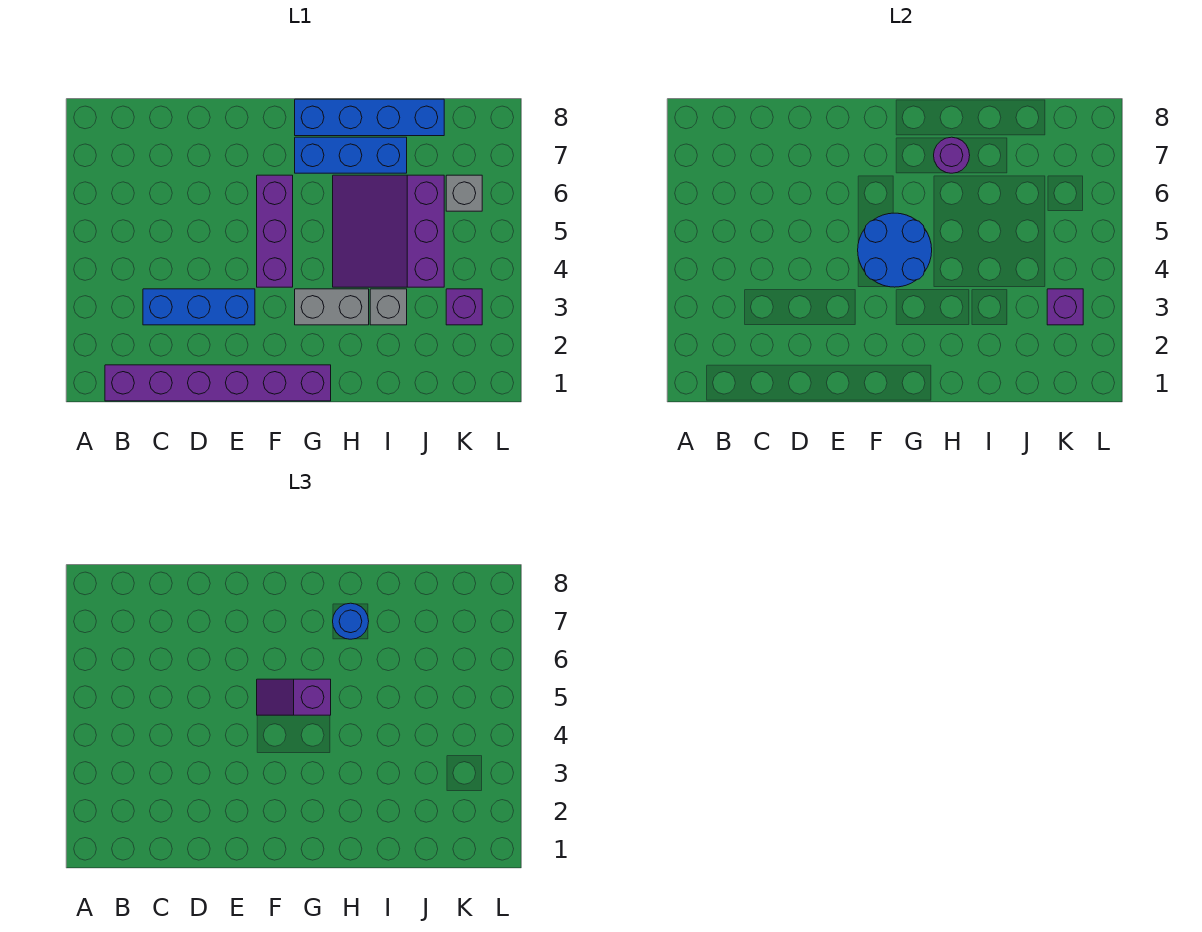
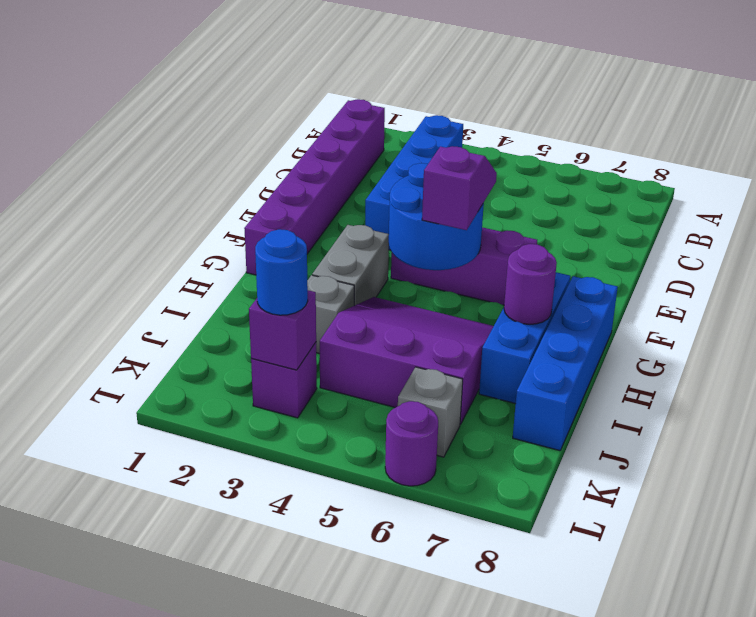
blue brick C3:E3 level 1 -> blue brick B3:E3 level 1
blue round brick H7 level 3 -> blue round brick K3 level 3
none -> purple round brick L6 level 1

